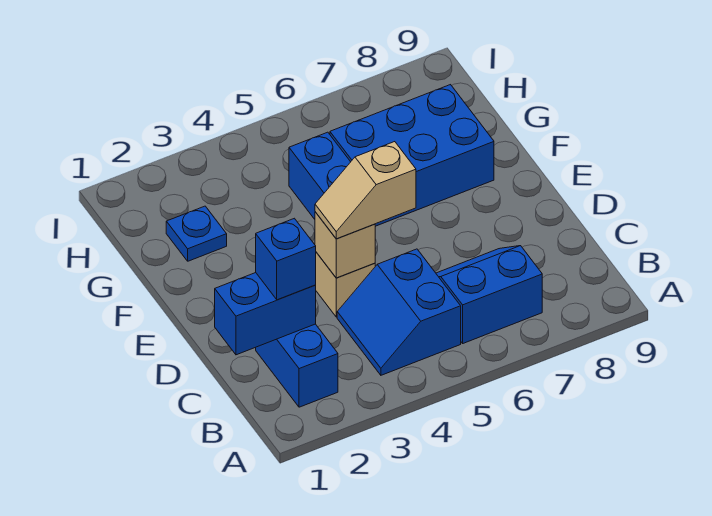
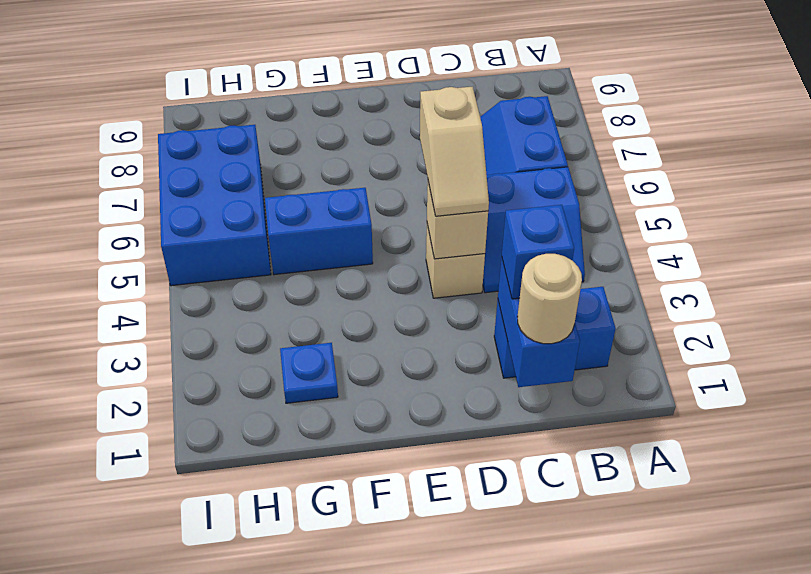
none -> tan round brick C1 level 3
blue brick F6:G8 level 1 -> blue brick H5:I7 level 1

